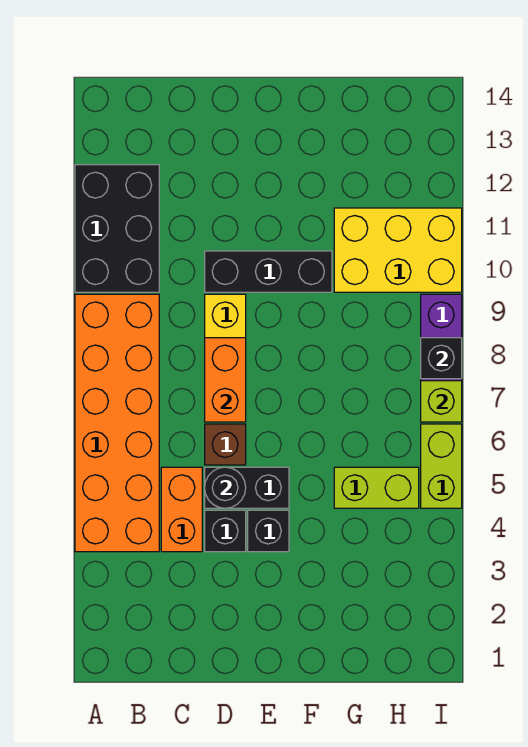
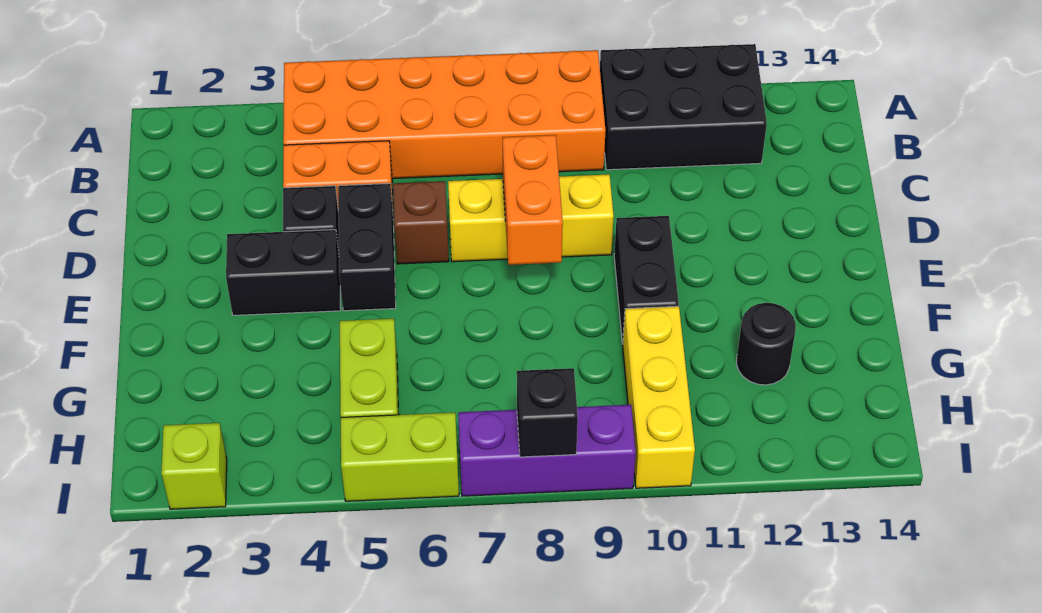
black round brick D5 level 2 -> black round brick G12 level 1
orange brick D7:D8 level 2 -> orange brick D8:E8 level 2
black brick D10:F10 level 1 -> black brick E10:F10 level 1
black brick E4 level 1 -> black brick E3:E4 level 1
yellow brick G10:I11 level 1 -> yellow brick G10:I10 level 1
lime brick I7 level 2 -> lime brick I2 level 1

